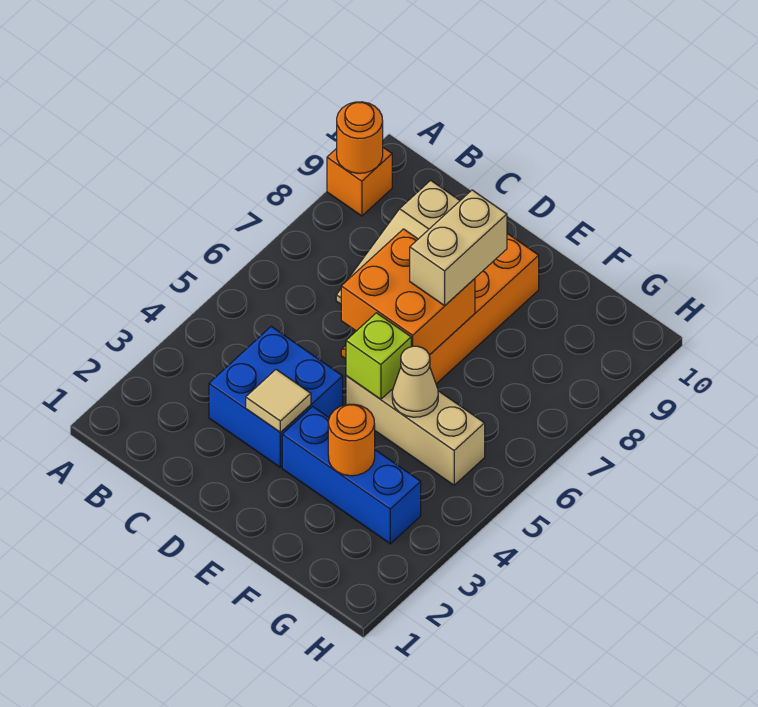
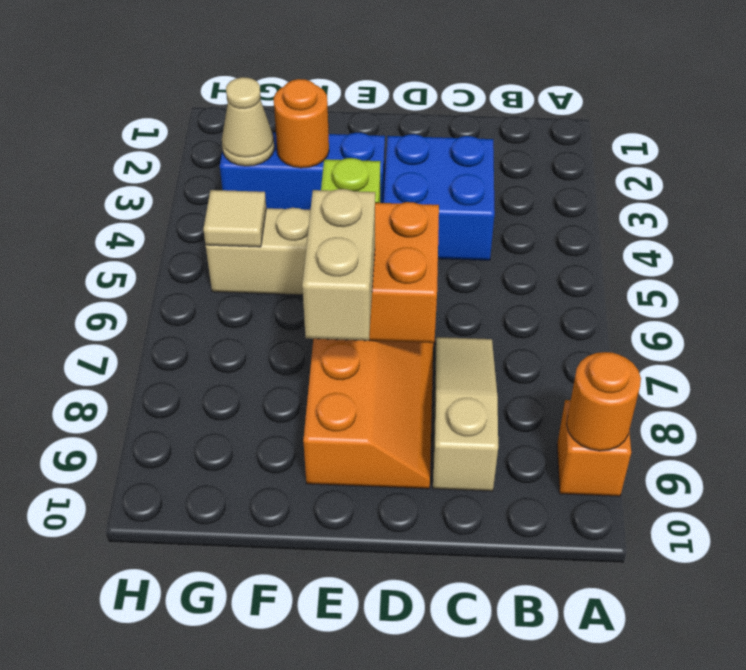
tan tile D3 level 2 -> tan tile G5 level 2
tan cone F5 level 2 -> tan cone G3 level 2

